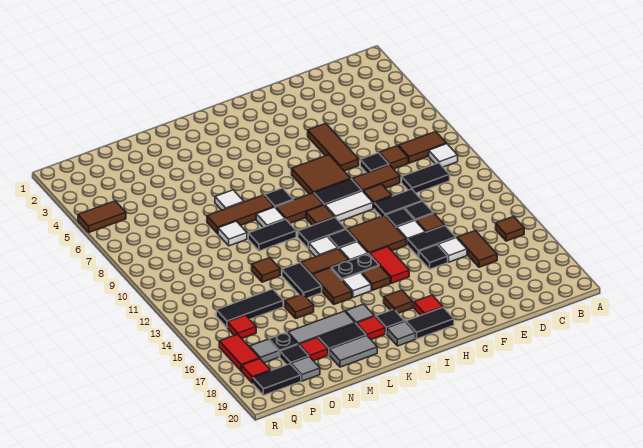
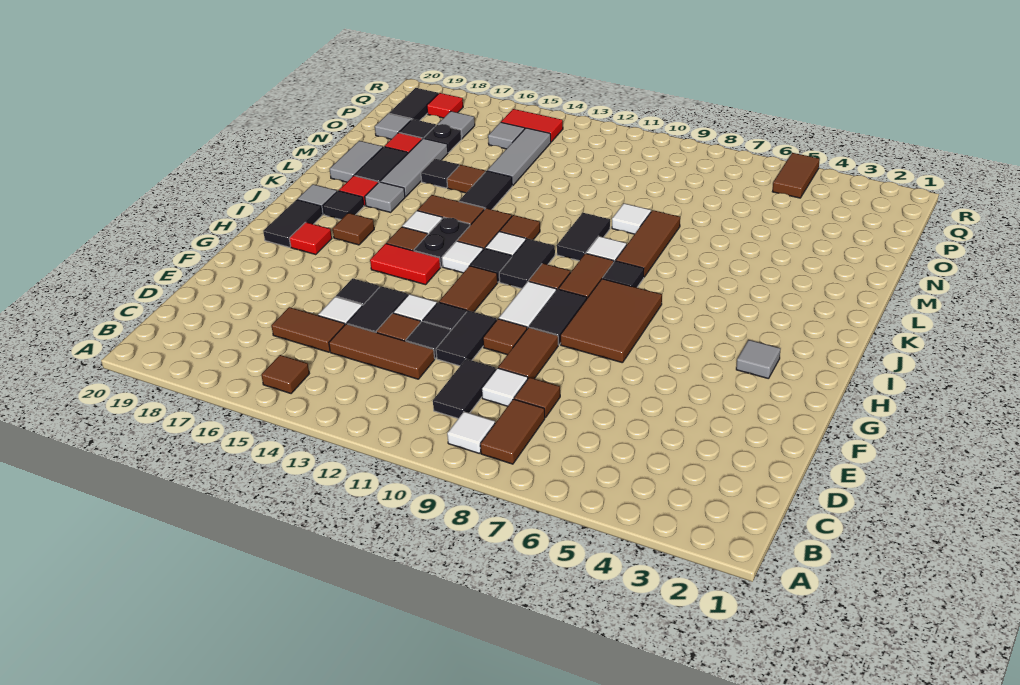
black tile E8 level 1 -> black tile M16 level 1
brown tile F5:F7 level 1 -> brown tile D12:D14 level 1
brown tile G7:H8 level 1 -> brown tile G7:I8 level 1
brown tile G12:H13 level 1 -> brown tile G12:H12 level 1
none -> grey tile H3 level 1
white tile L7 level 1 -> white tile D9 level 1
black tile L13:L14 level 1 -> black tile L14:M14 level 1
brown tile M12 level 1 -> brown tile K12 level 1
black tile N14:P14 level 1 -> grey tile N14:P14 level 1
red tile P15 level 1 -> grey tile P15 level 1
red tile Q16:Q17 level 1 -> red tile Q14:Q15 level 1

